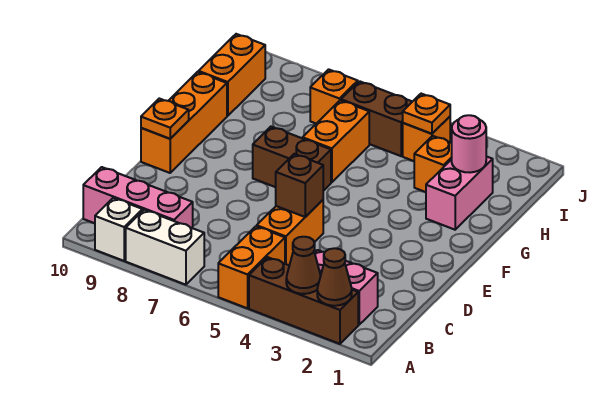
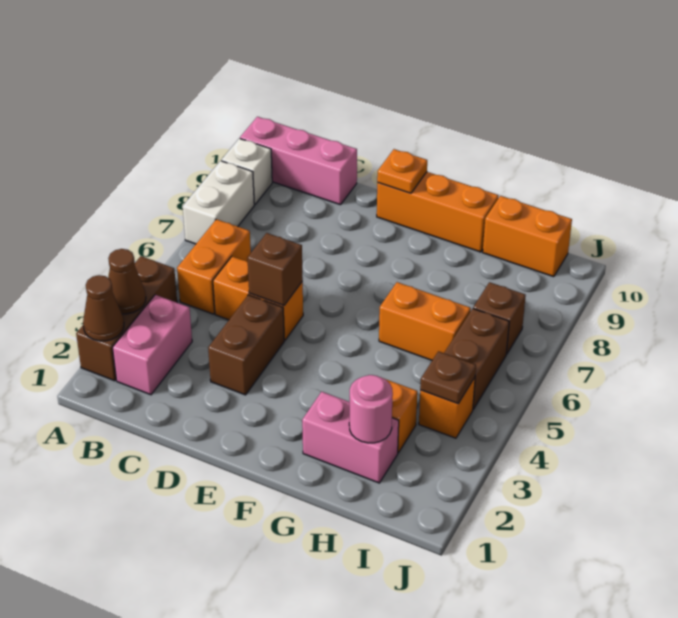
orange brick A5:B5 level 1 -> orange brick B5:B6 level 1
pink brick B8:B10 level 1 -> pink brick A10:C10 level 1
brown brick F6:F7 level 1 -> brown brick D3:D4 level 1
orange plate I4 level 2 -> brown plate I4 level 2
orange brick I7 level 1 -> brown brick I7 level 1

